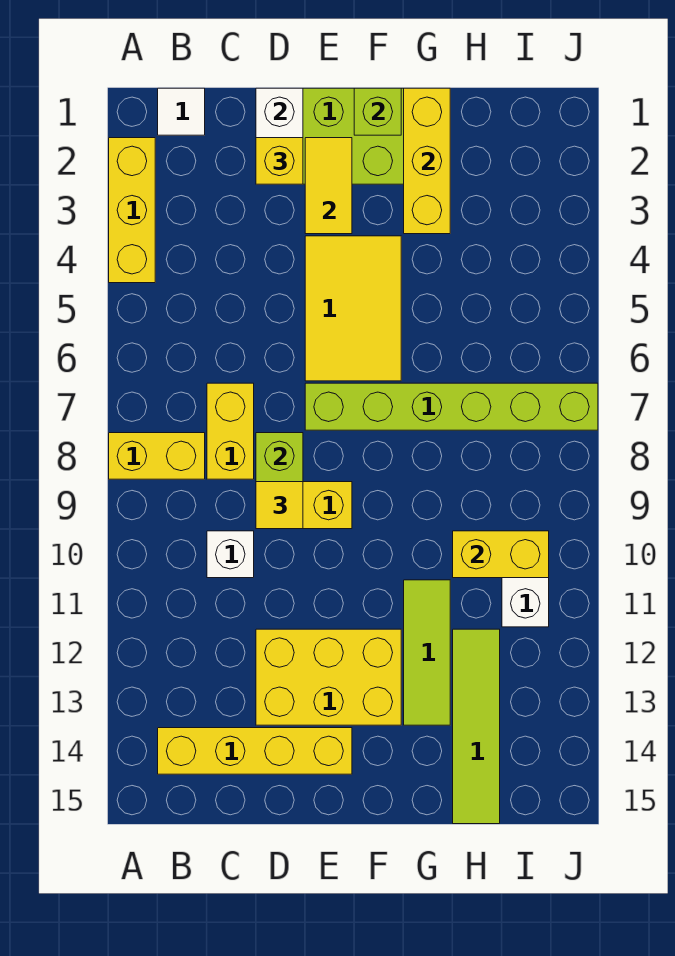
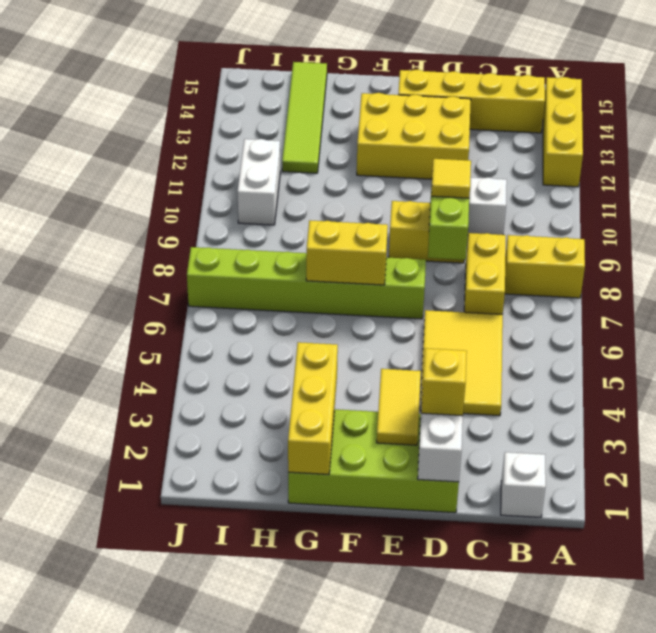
yellow brick A2:A4 level 1 -> yellow brick A12:A14 level 1
white tile B1 level 1 -> white brick B1 level 1
yellow tile E4:F6 level 1 -> yellow tile C4:D6 level 1
lime brick F1 level 2 -> none
lime tile G11:G13 level 1 -> none
yellow brick H10:I10 level 2 -> yellow brick F7:G7 level 2

